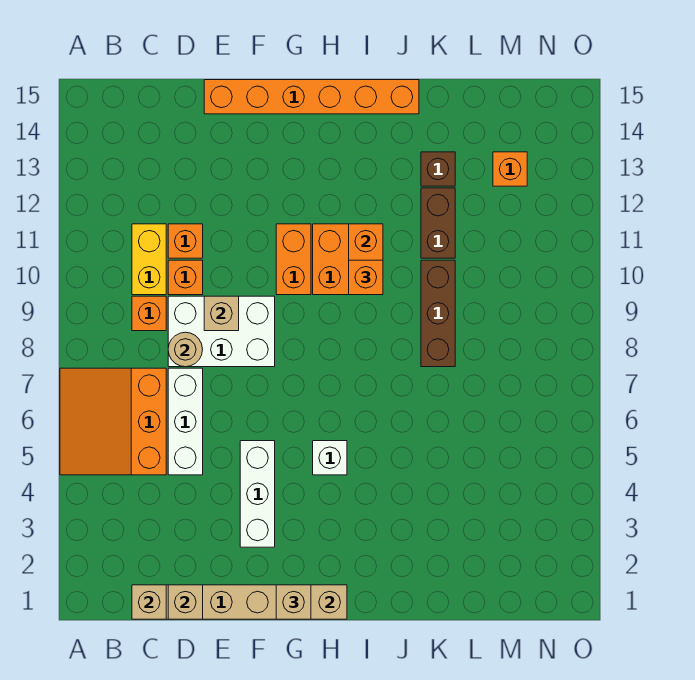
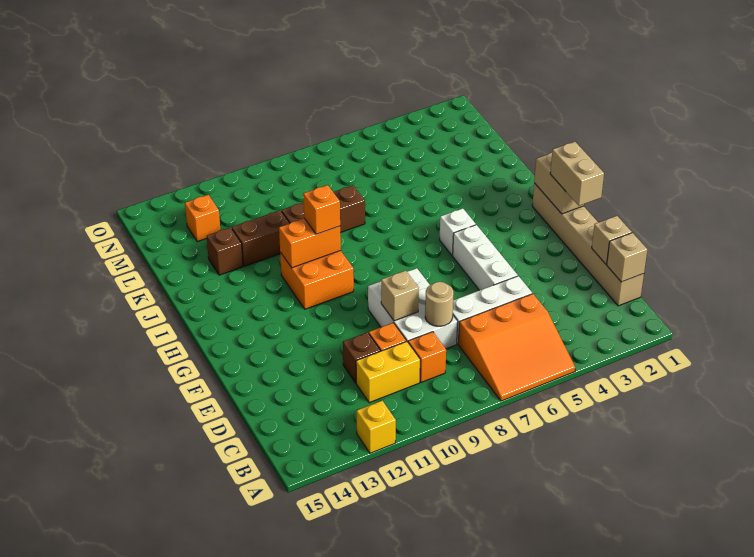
none -> yellow brick A12 level 1
orange brick D11 level 1 -> brown brick D11 level 1
orange brick E15:J15 level 1 -> none
white brick F3:F5 level 1 -> white brick E5:G5 level 1
tan brick G1 level 3 -> tan brick F1:G1 level 3
orange brick G10:G11 level 1 -> none

